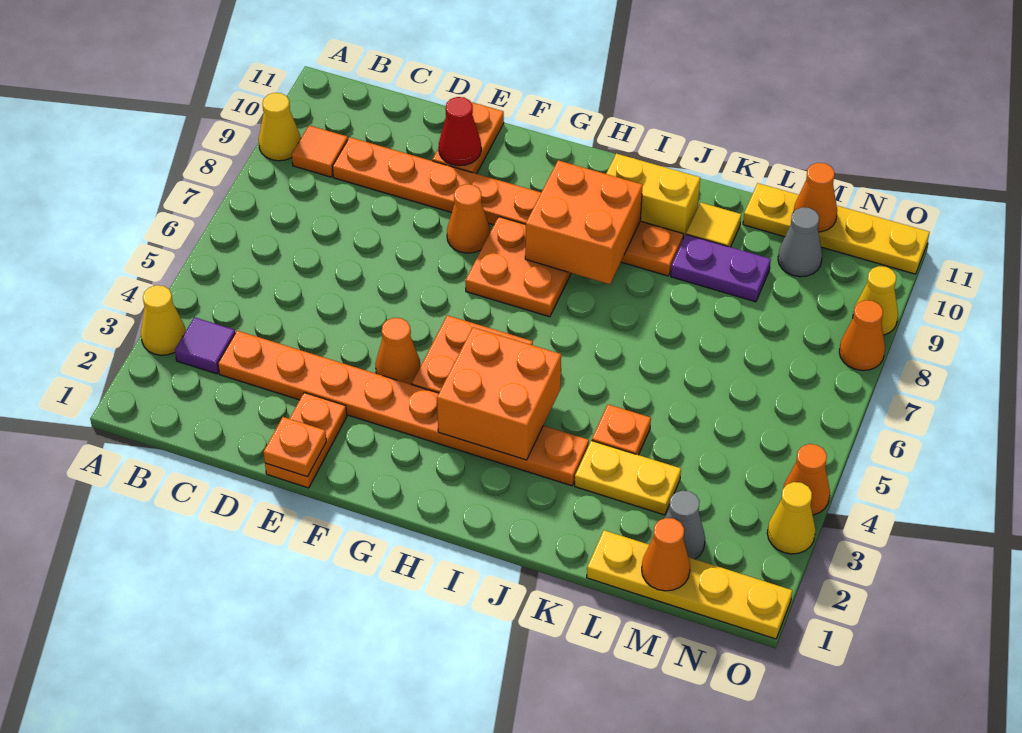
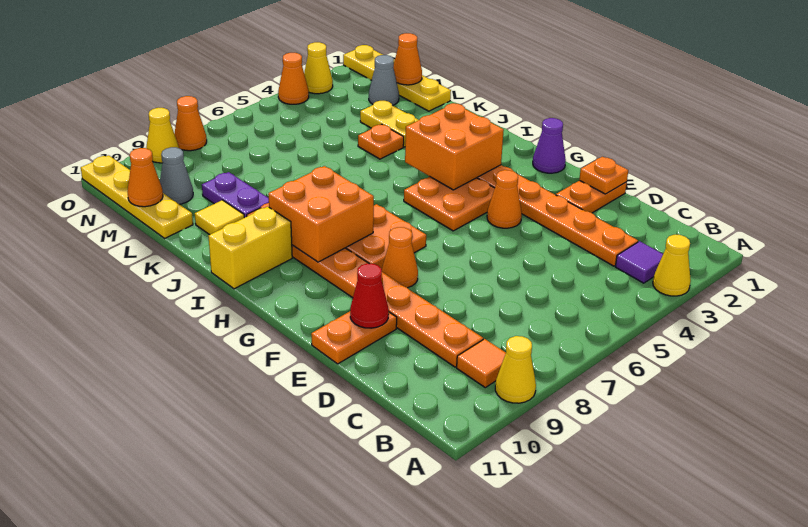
none -> purple cone G1 level 1
yellow brick I10:J10 level 1 -> yellow brick I10:I11 level 1

